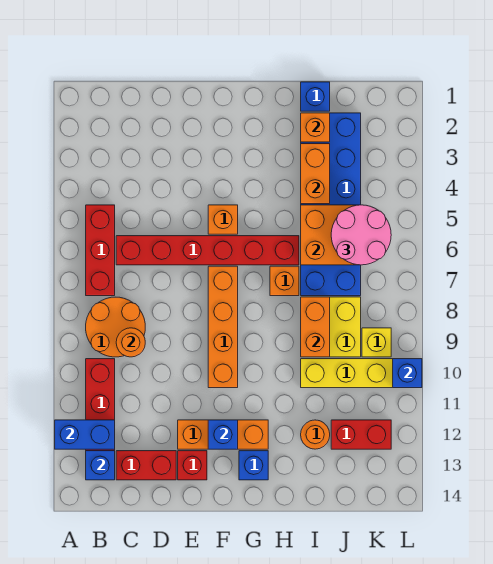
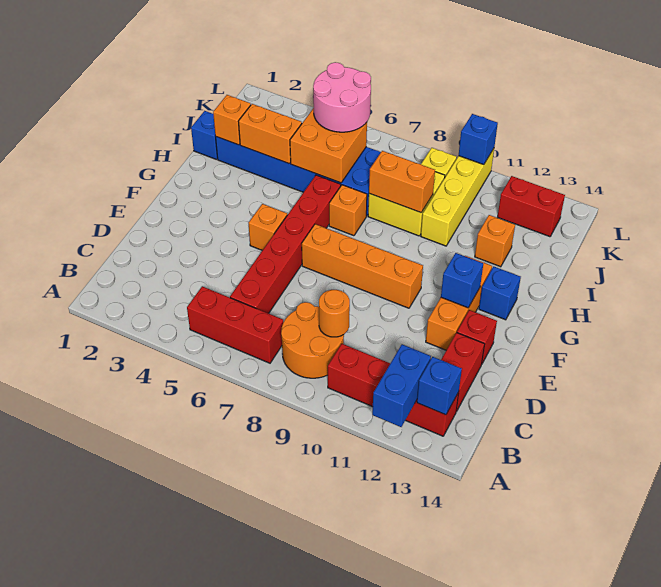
orange round brick I12 level 1 -> orange brick I12 level 1
red brick J12:K12 level 1 -> red brick K12:K13 level 1

